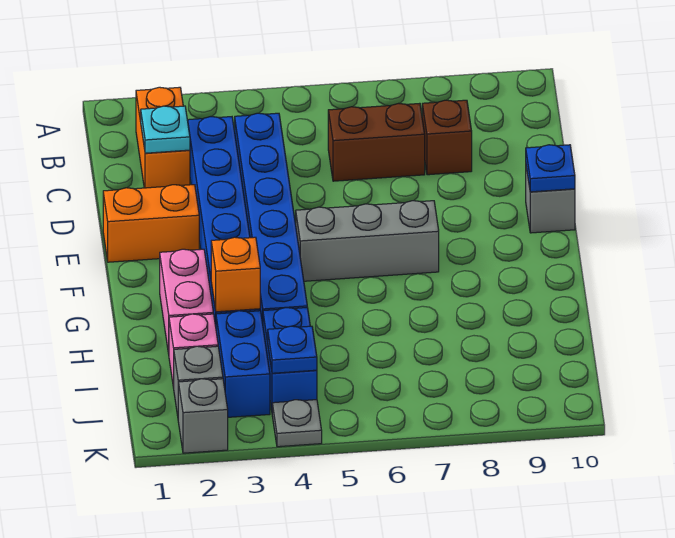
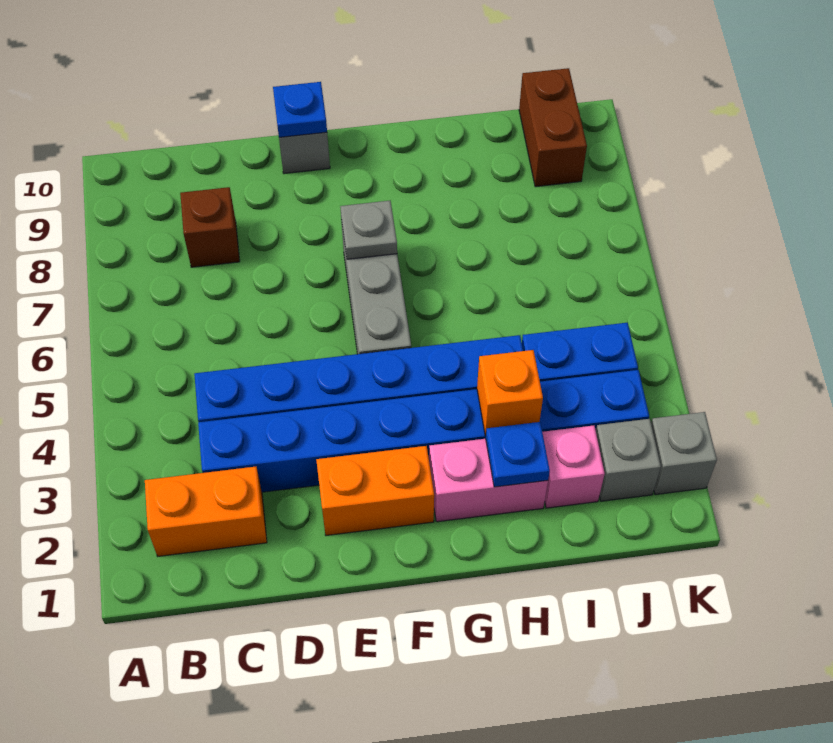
cyan plate C2 level 2 -> none
brown brick C6:C7 level 1 -> brown brick J9:J10 level 1
orange brick E1:E2 level 1 -> orange brick E2:F2 level 1
blue plate J4 level 2 -> blue plate H2 level 2
grey plate K4 level 1 -> grey plate F7 level 2

